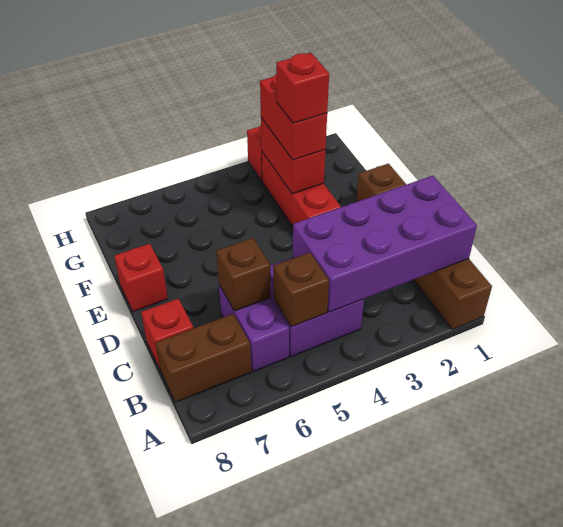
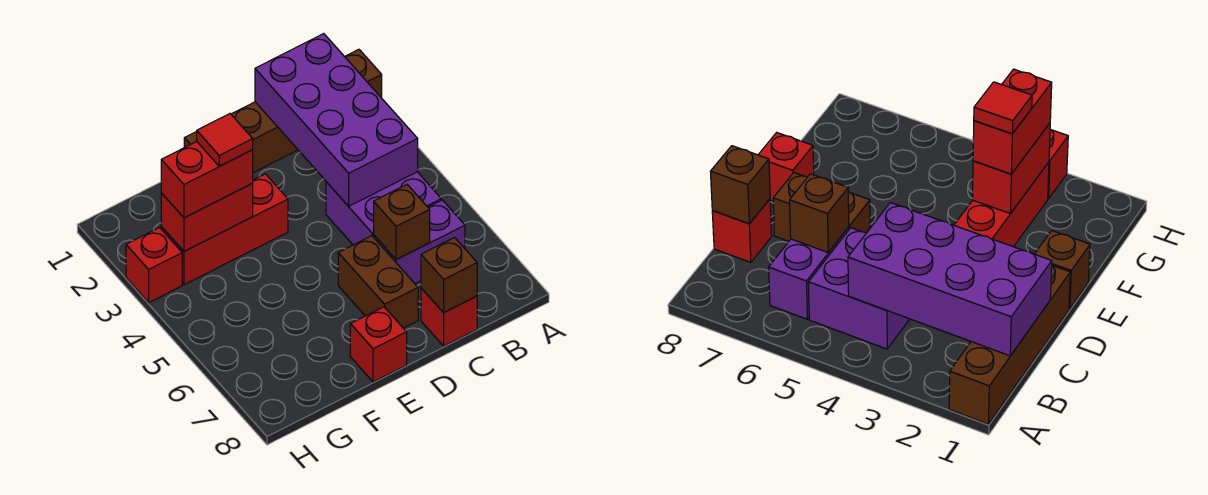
brown brick B5 level 2 -> brown brick C8 level 2
brown brick B7:B8 level 1 -> brown brick D6:D7 level 1
red brick F3 level 4 -> red tile F3 level 4

